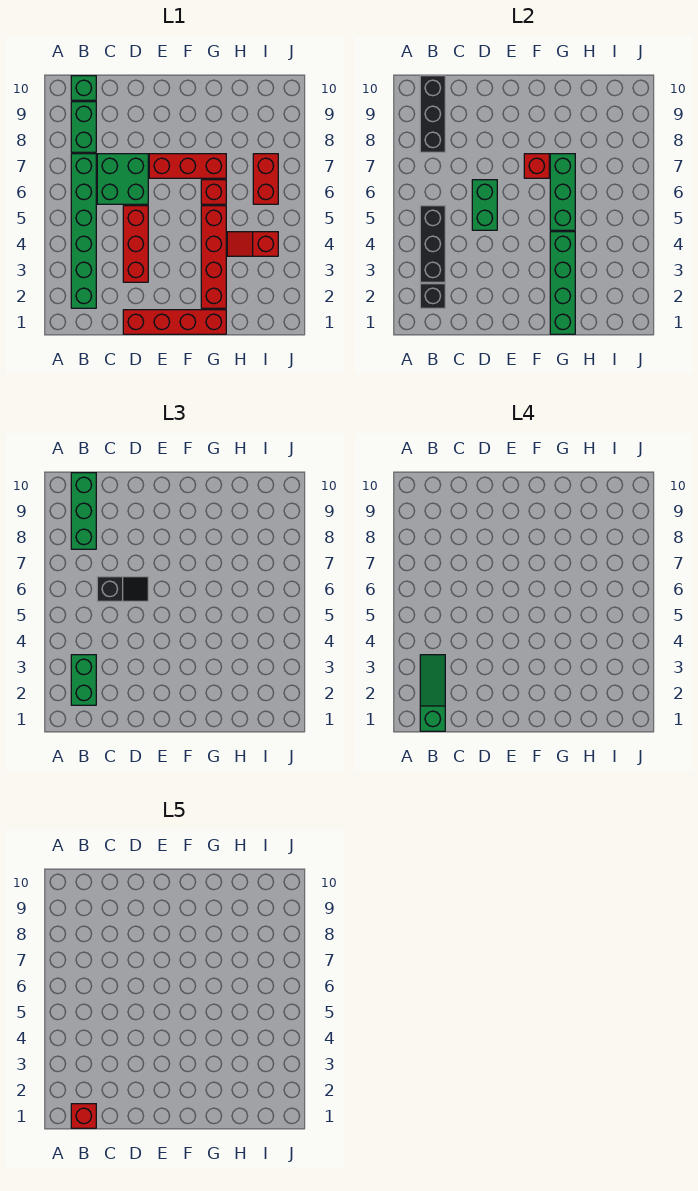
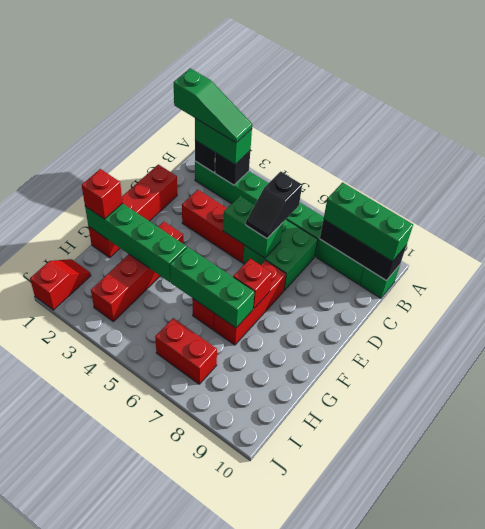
red brick B1 level 5 -> red brick G1 level 3
black brick B3:B5 level 2 -> black brick B3 level 2
red brick G2:G5 level 1 -> red brick F3:I3 level 1
red slope H4:I4 level 1 top I -> red slope I1:J1 level 1 top J

